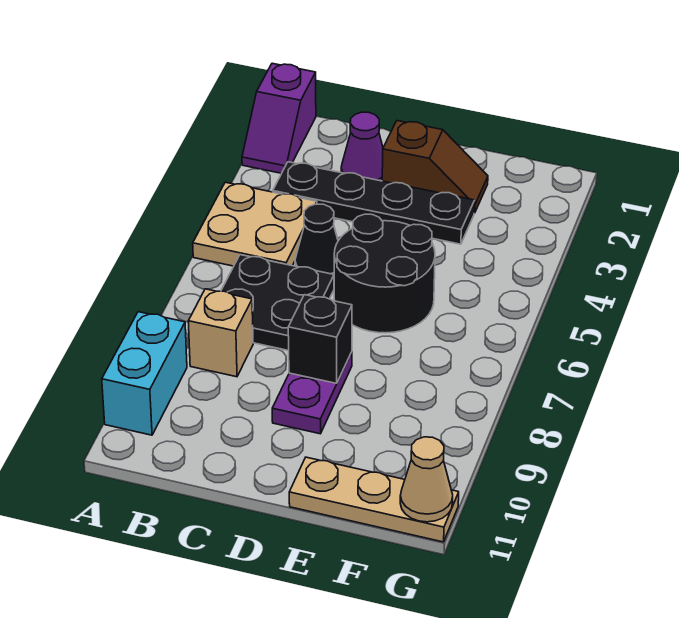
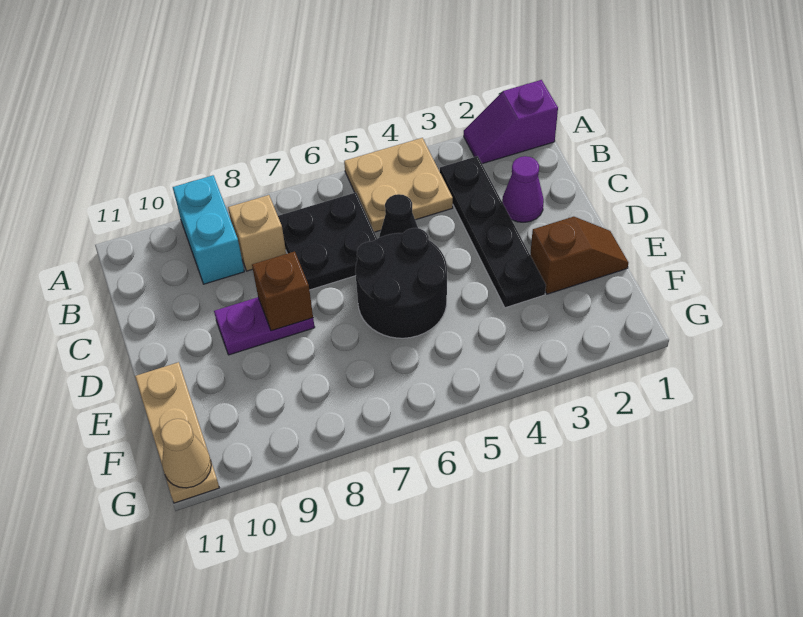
cyan brick A9:A10 level 1 -> cyan brick A9:B9 level 1
brown slope D2:E2 level 1 top D -> brown slope E1:E2 level 1 top 2
black brick D8 level 2 -> brown brick D8 level 2

